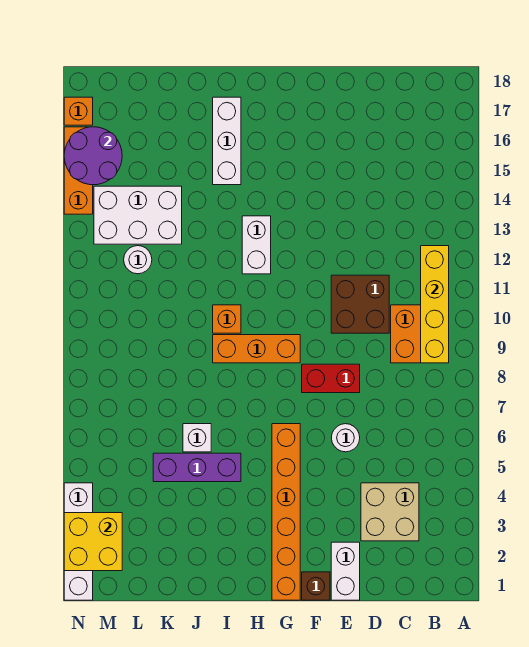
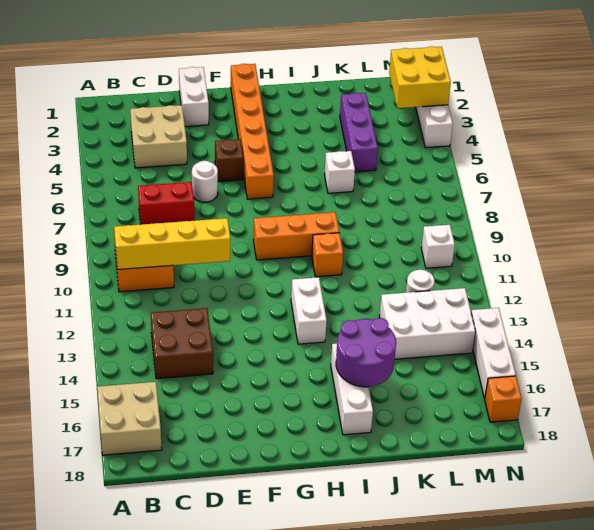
none -> tan brick A16:B17 level 1
yellow brick B9:B12 level 2 -> yellow brick B10:E10 level 2
brown brick D10:E11 level 1 -> brown brick C13:D14 level 1
red brick E8:F8 level 1 -> red brick C7:D7 level 1
brown brick F1 level 1 -> brown brick F5 level 1
purple brick I5:K5 level 1 -> purple brick K3:K5 level 1
none -> white brick M10 level 1
purple round brick M15:N16 level 2 -> purple round brick I15:J16 level 2
orange brick N14:N16 level 1 -> white brick N14:N16 level 1

